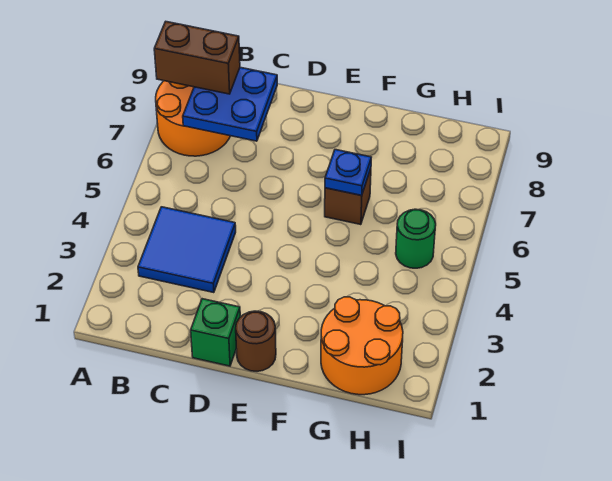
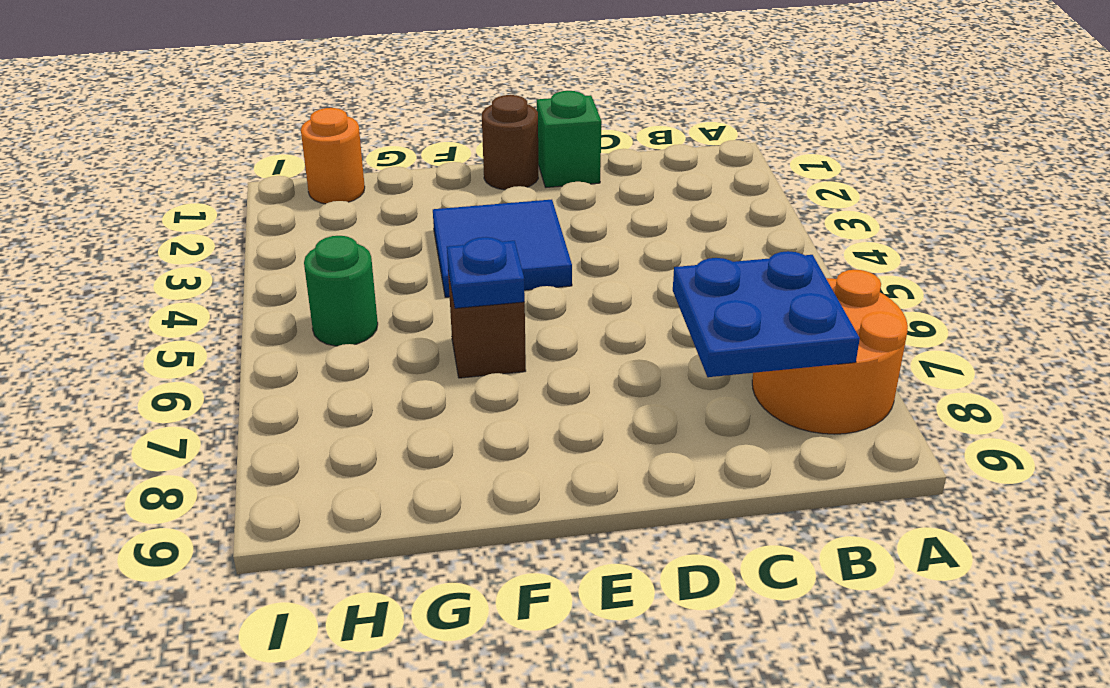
brown brick A8:B8 level 3 -> none
blue tile B3:C4 level 1 -> blue tile E3:F4 level 1
orange round brick G1:H2 level 1 -> orange round brick H1 level 1

